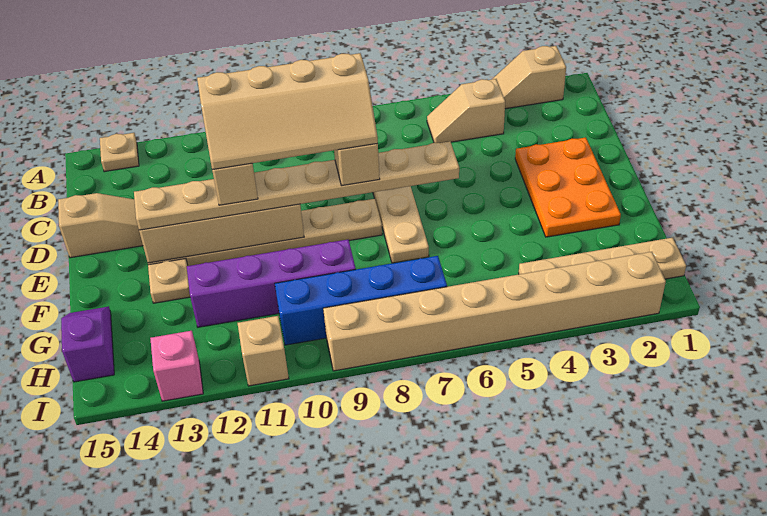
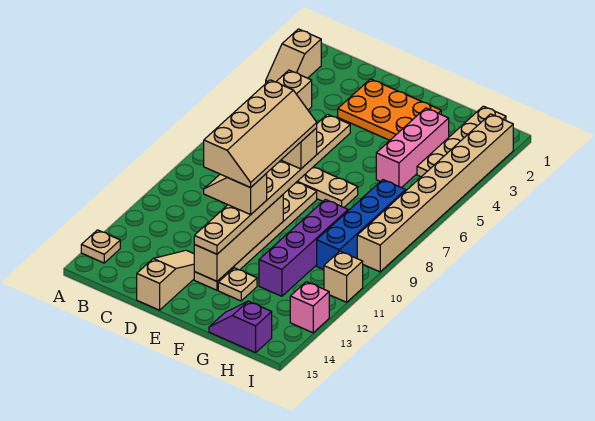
none -> pink brick G3:G5 level 1

